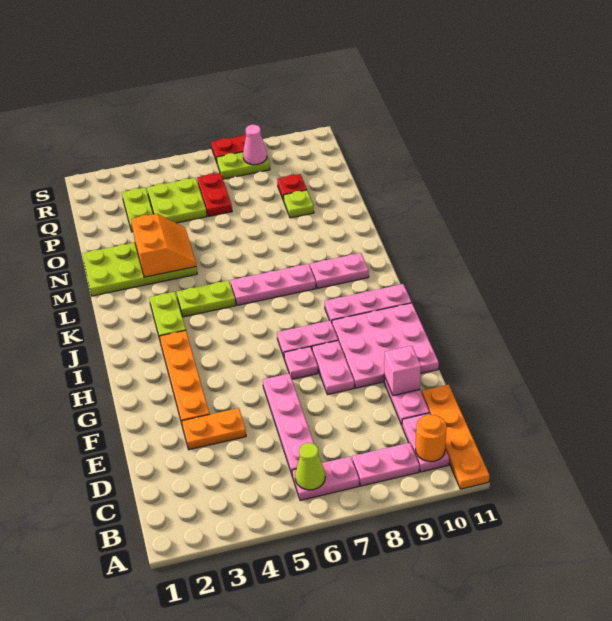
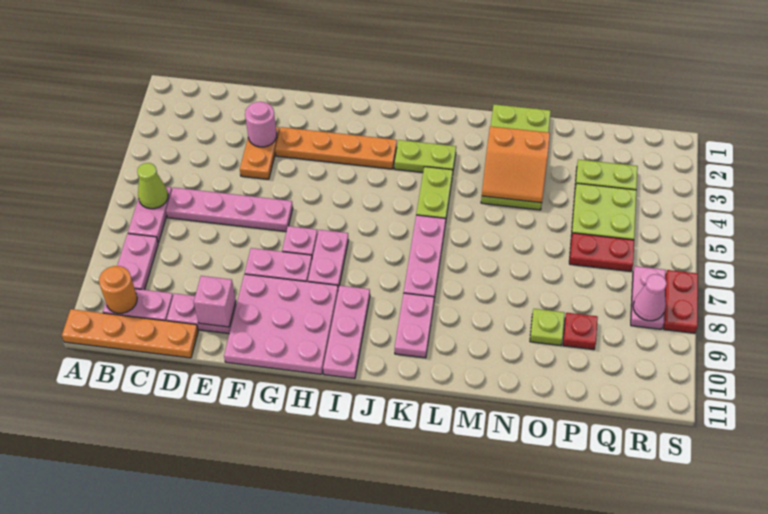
none -> pink round brick E3 level 2
lime plate R7:R8 level 1 -> pink plate R7:R8 level 1

